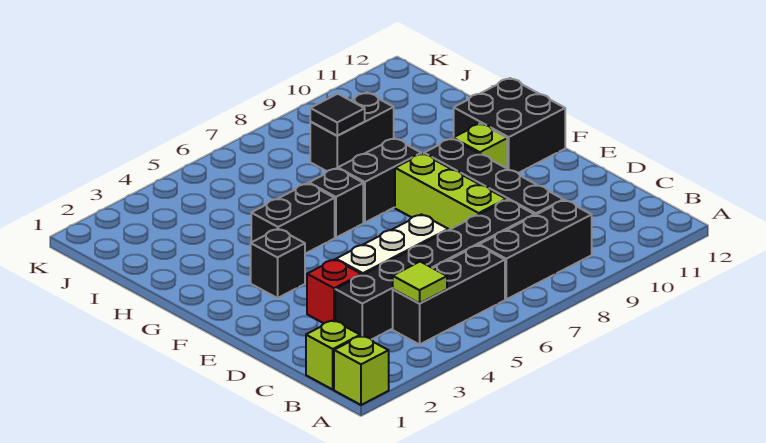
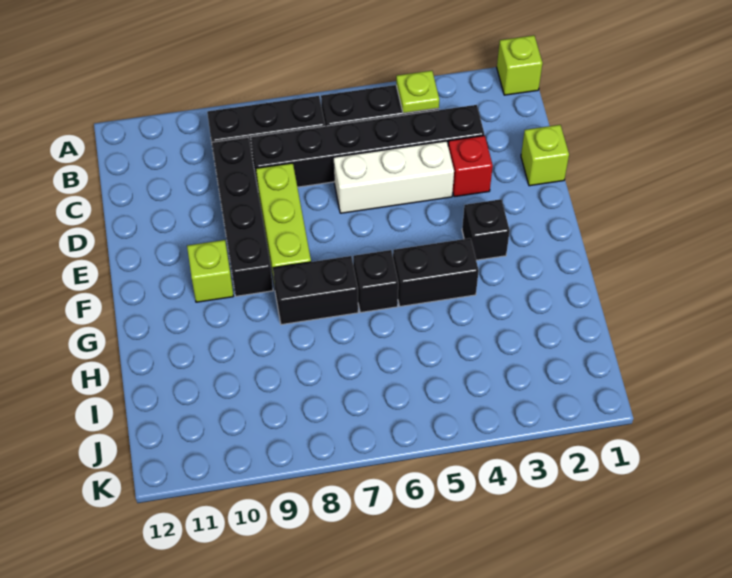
lime brick B1 level 1 -> lime brick D1 level 1
lime tile B4 level 2 -> lime plate B4 level 2
black brick F11:G12 level 1 -> none
black brick I8:I9 level 1 -> none
black tile I8 level 2 -> none

